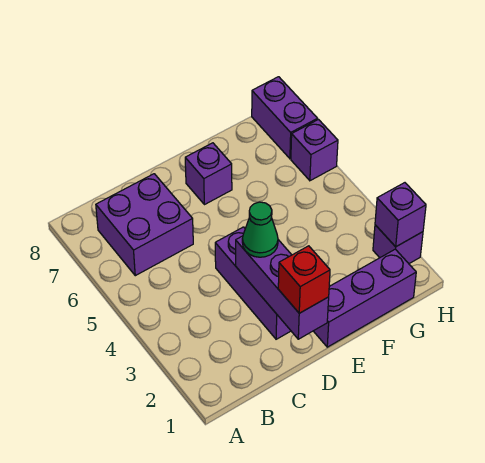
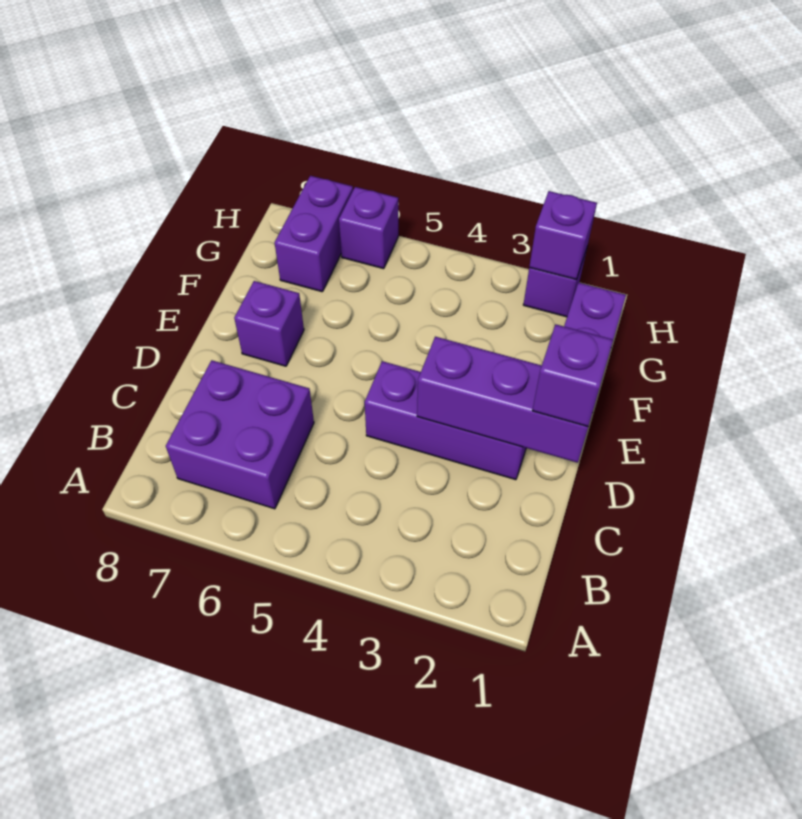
red brick D1 level 3 -> purple brick D1 level 3
green cone D3 level 3 -> none
purple brick H7:H8 level 1 -> purple brick G7:H7 level 1

